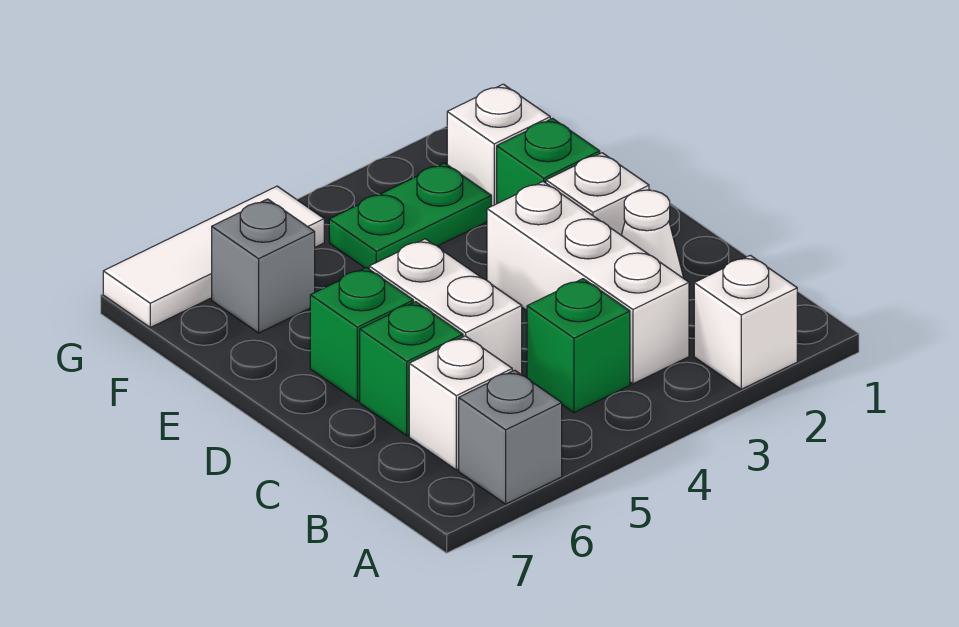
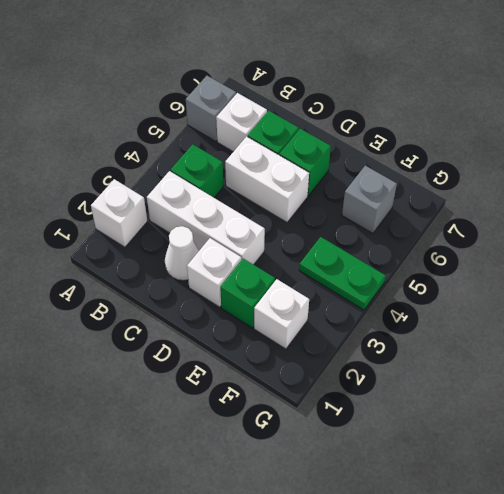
green plate F3:F4 level 1 -> green plate F4:G4 level 1
white tile G5:G7 level 1 -> none

